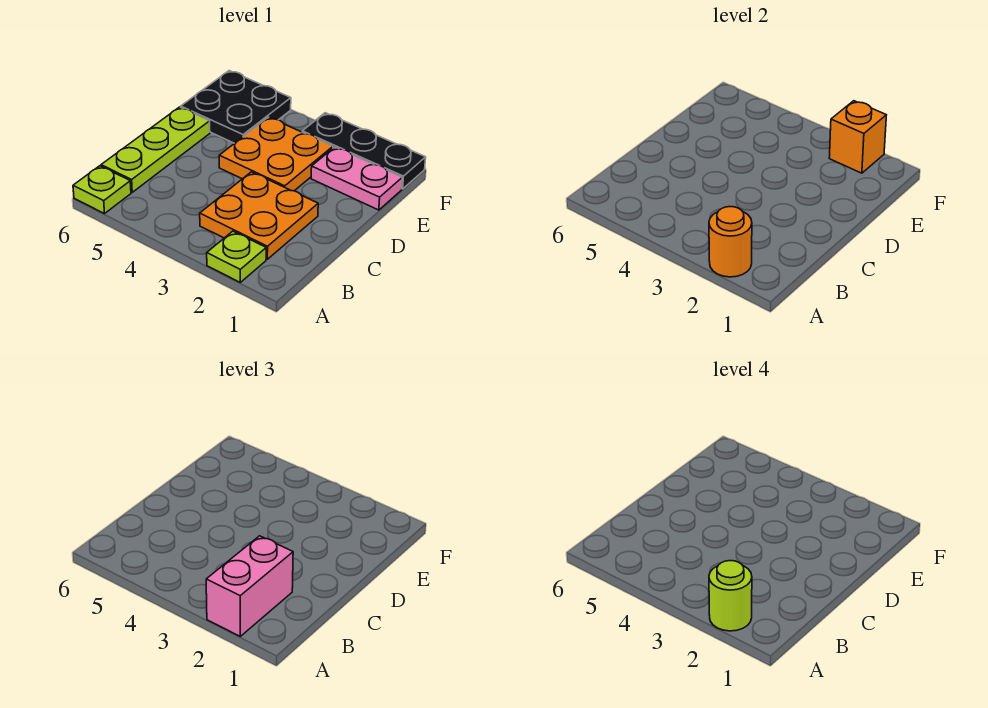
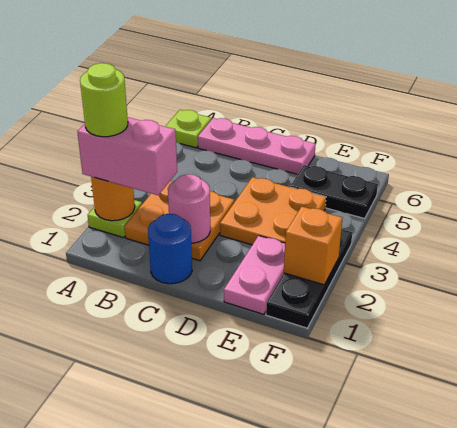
lime plate B6:D6 level 1 -> pink plate B6:D6 level 1
none -> blue round brick C1 level 1
none -> pink round brick C2 level 2
black plate E5:F6 level 1 -> black plate E5:F5 level 1

